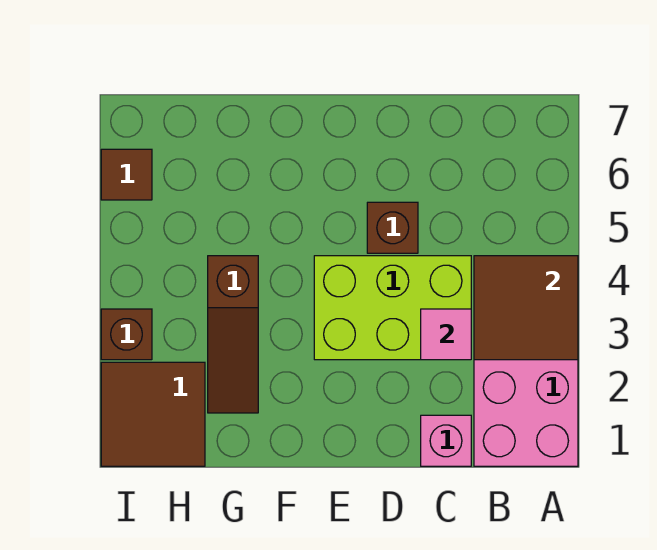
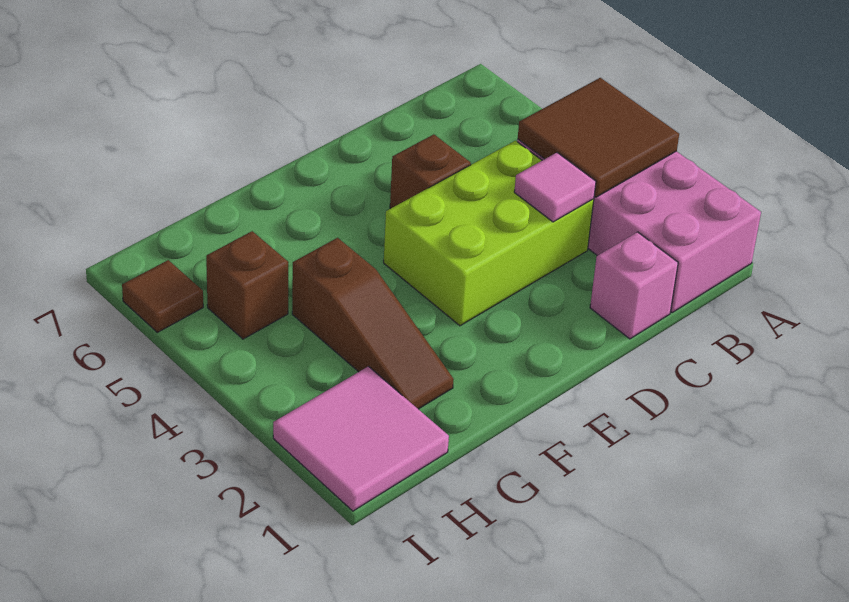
brown tile H1:I2 level 1 -> pink tile H1:I2 level 1
brown brick I3 level 1 -> brown brick H5 level 1

